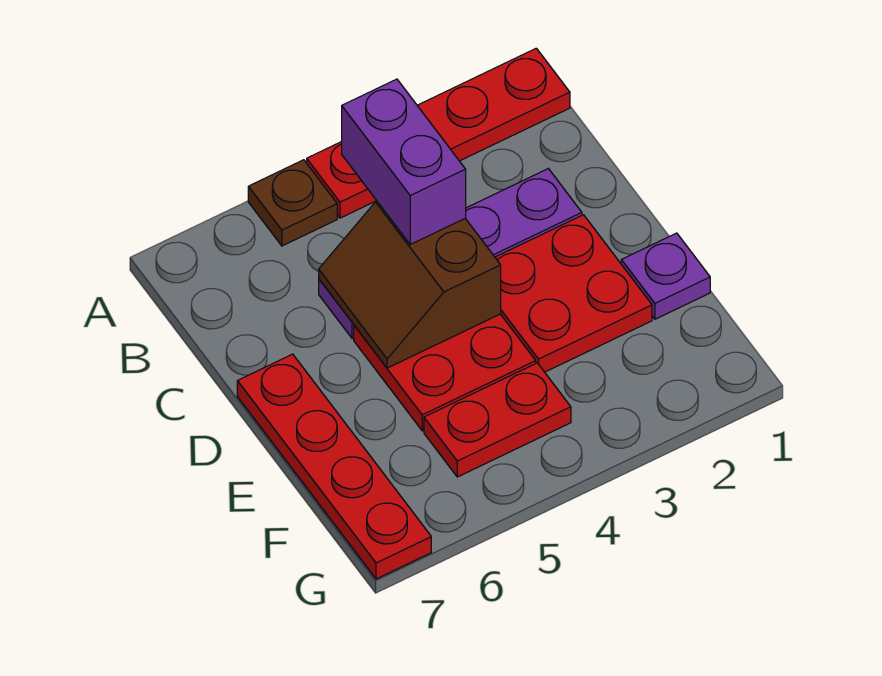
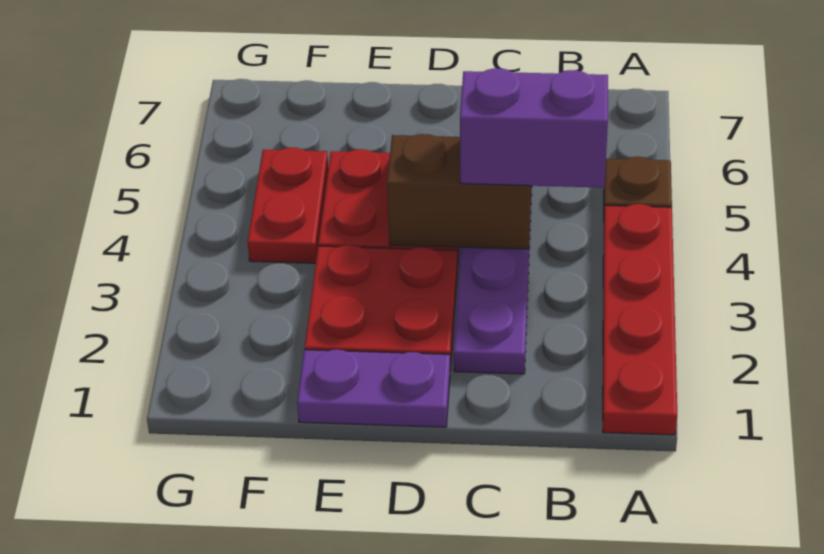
red plate D7:G7 level 1 -> none
purple plate E1 level 1 -> purple plate D1:E1 level 1

